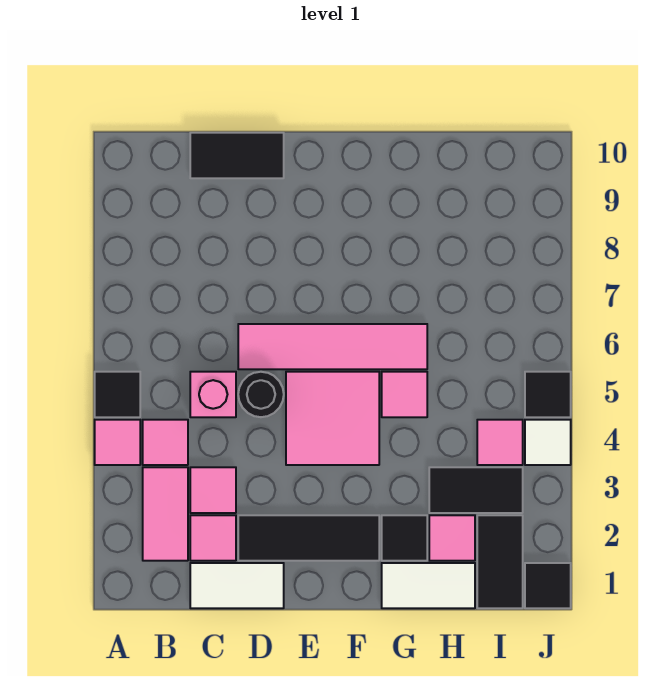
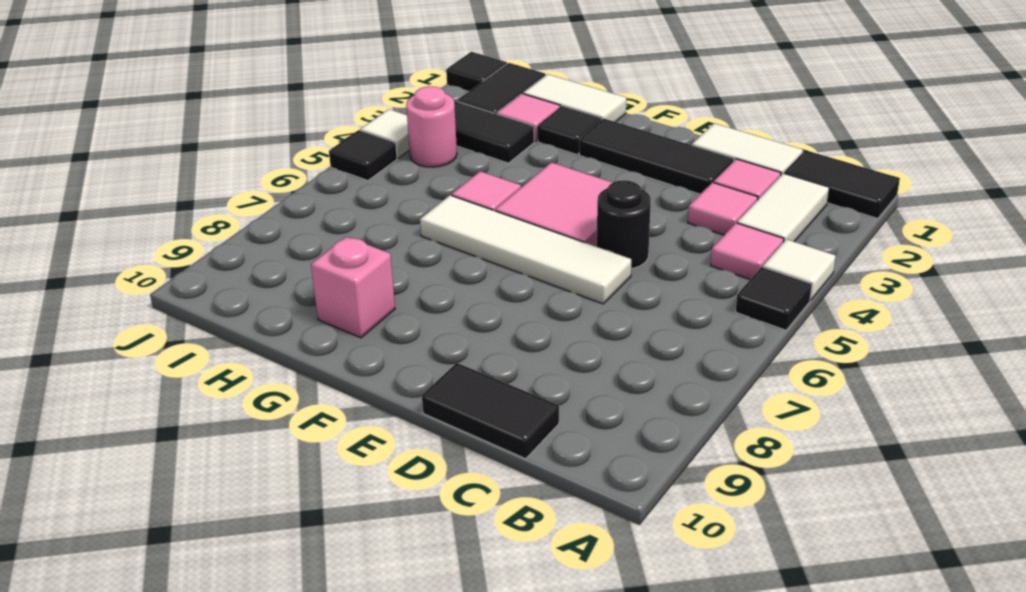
none -> black tile A1:B1 level 1
pink tile A4 level 1 -> white tile A4 level 1
pink tile B2:B3 level 1 -> white tile B2:B3 level 1
pink brick C5 level 1 -> pink brick G9 level 1
pink tile D6:G6 level 1 -> white tile D6:G6 level 1
pink tile I4 level 1 -> pink round brick I4 level 1

